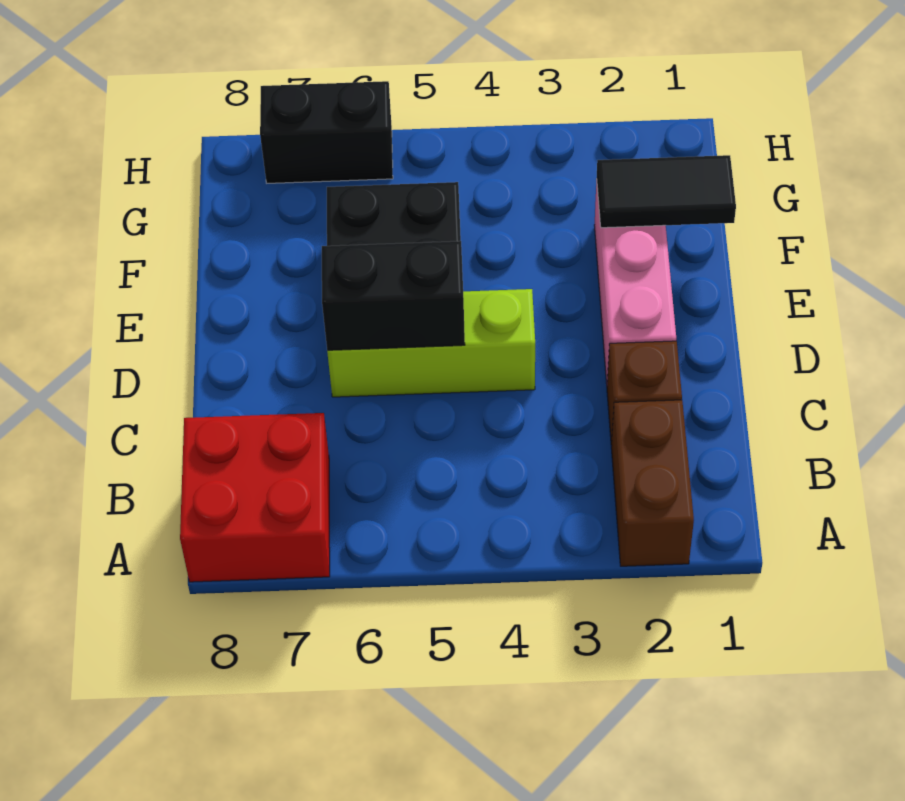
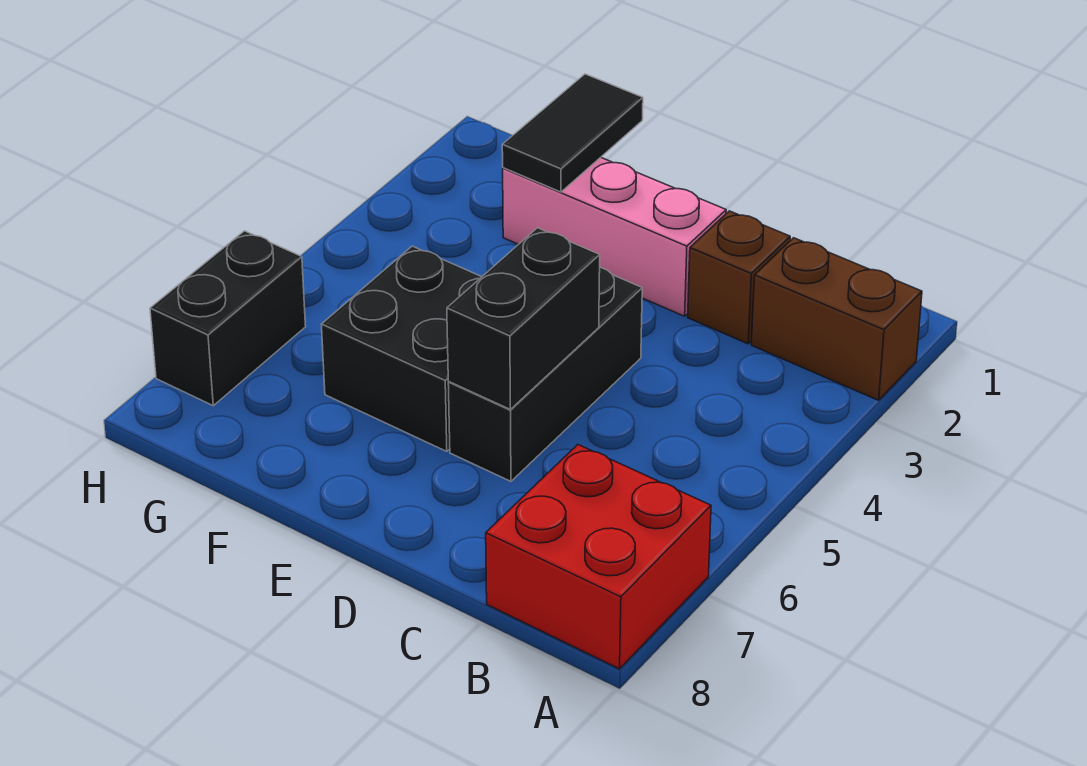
lime brick D4:D6 level 1 -> black brick D4:D6 level 1

